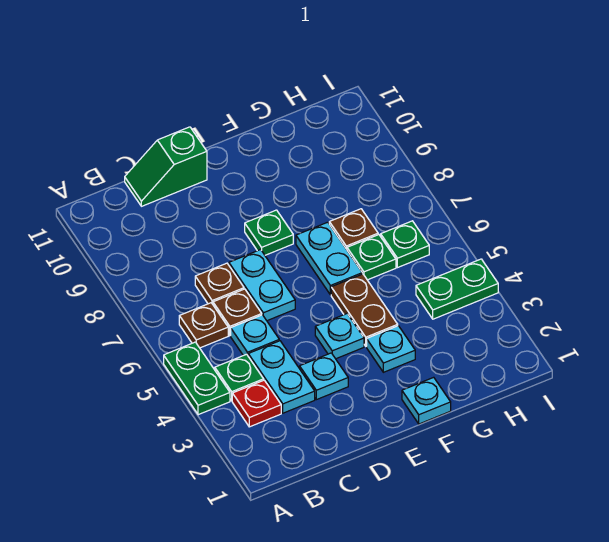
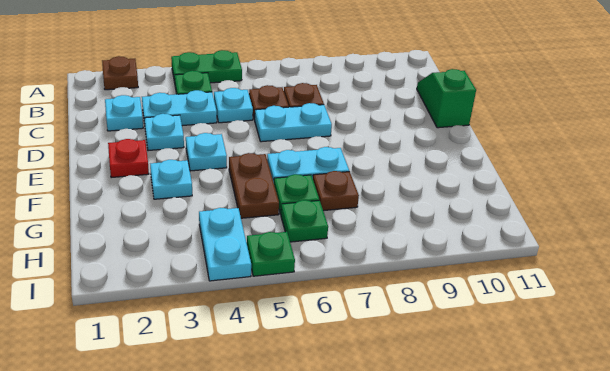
red plate B3 level 1 -> red plate E2 level 1
brown plate B6 level 1 -> brown plate A2 level 1
green plate E8 level 1 -> green plate I5 level 1
cyan plate F1 level 1 -> cyan plate C2 level 1
brown plate F4:F5 level 1 -> brown plate F5:G5 level 1
green plate H4:I4 level 1 -> cyan plate H4:I4 level 1

